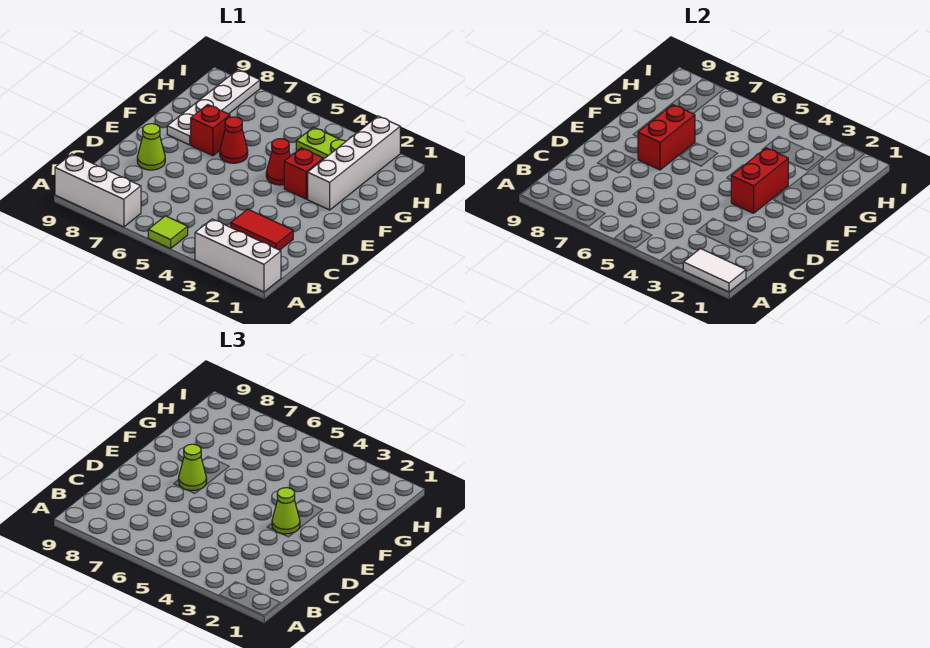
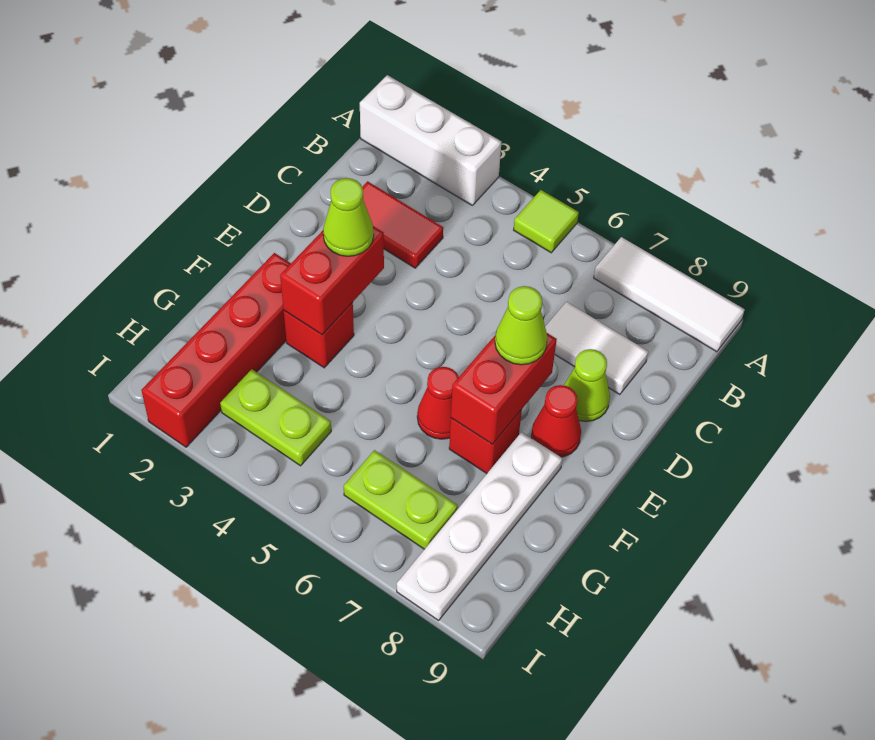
white tile A1:A2 level 2 -> white tile C7:C8 level 1
white brick A7:A9 level 1 -> white tile A7:A9 level 1
white brick F2:I2 level 1 -> red brick F2:I2 level 1
red cone F4 level 1 -> red cone E8 level 1
none -> lime plate H6:H7 level 1

